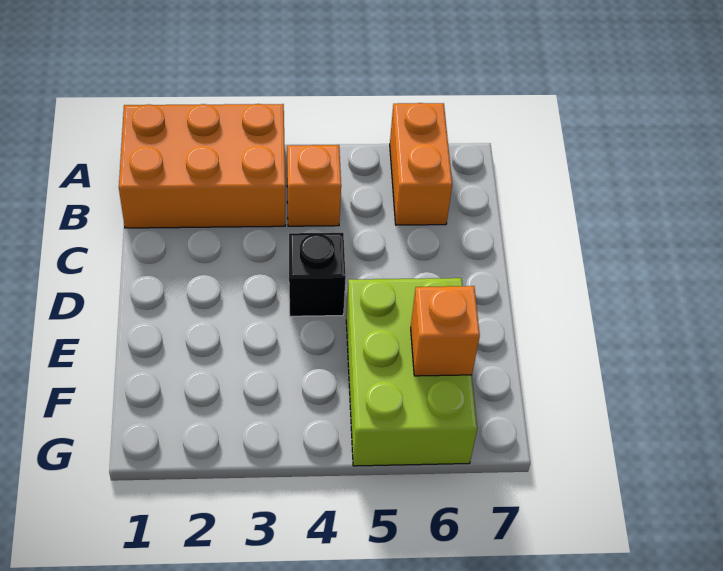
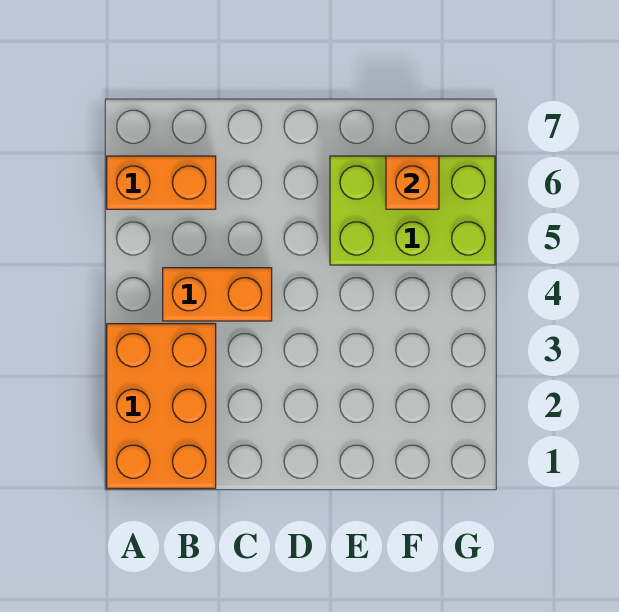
orange brick B4 level 1 -> orange brick B4:C4 level 1
black brick D4 level 1 -> none

